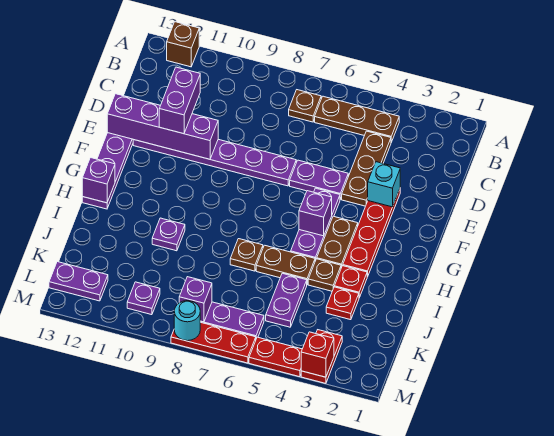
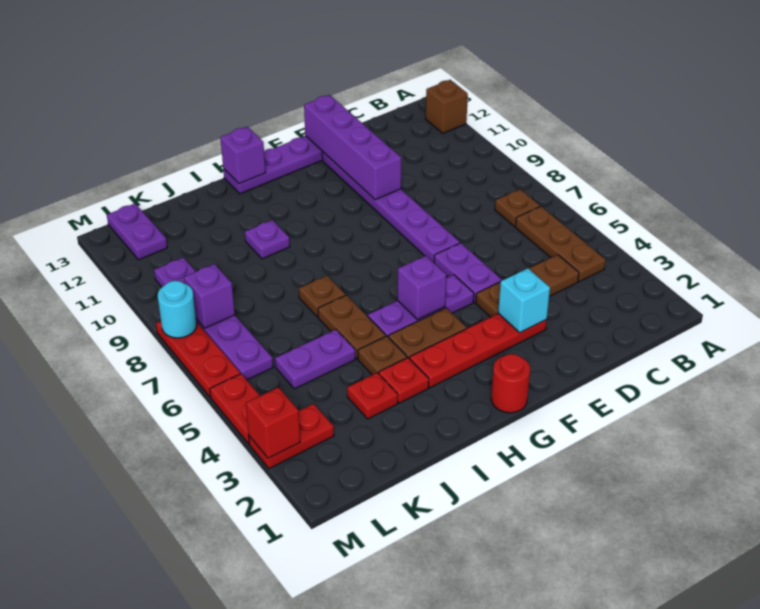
purple brick D11:E11 level 3 -> none
none -> red round brick G1 level 1

